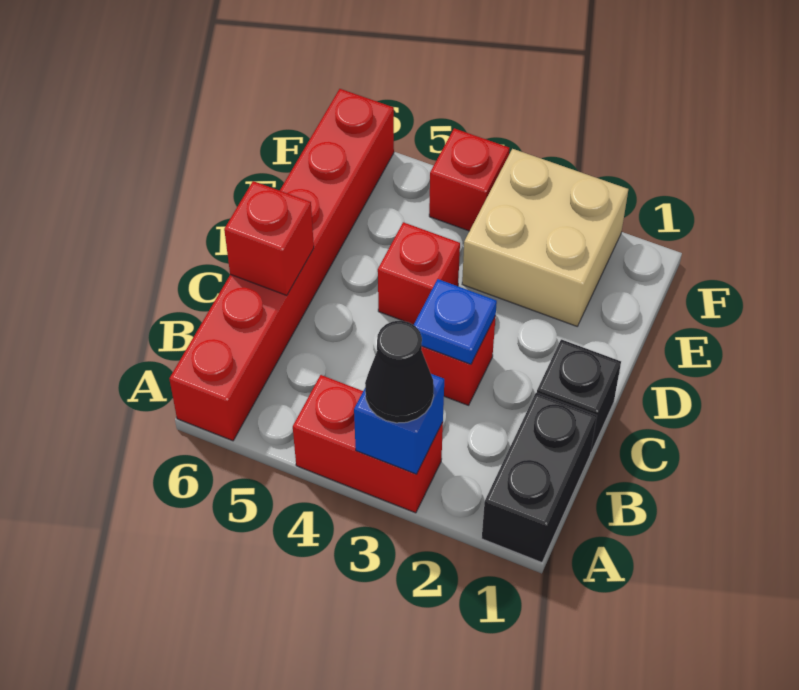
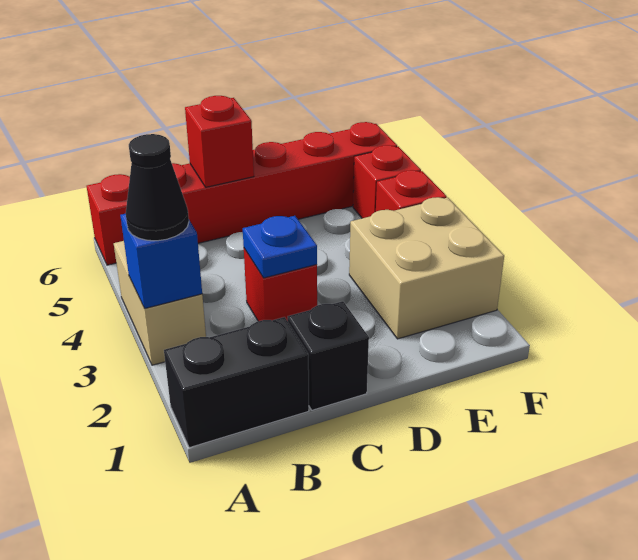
red brick A3:A4 level 1 -> tan brick A3:A4 level 1
red brick D4 level 1 -> red brick F5 level 1

